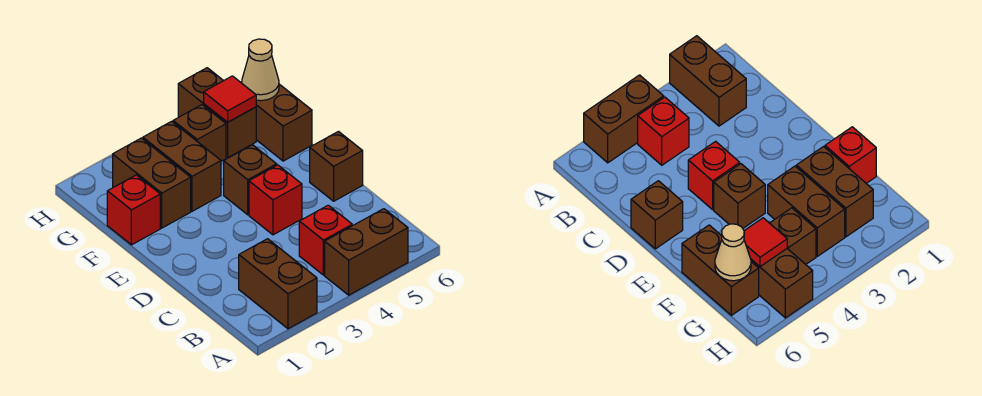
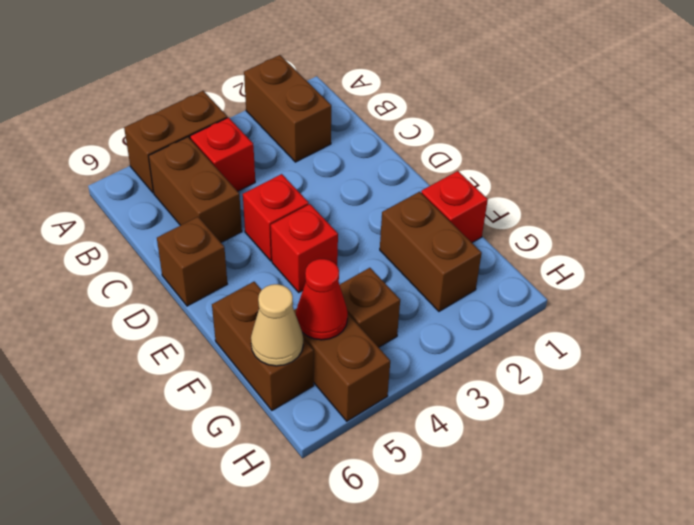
brown brick E4 level 1 -> red brick E4 level 1
brown brick F3:G3 level 1 -> brown brick B5:C5 level 1
red tile G5 level 2 -> red cone G5 level 2

